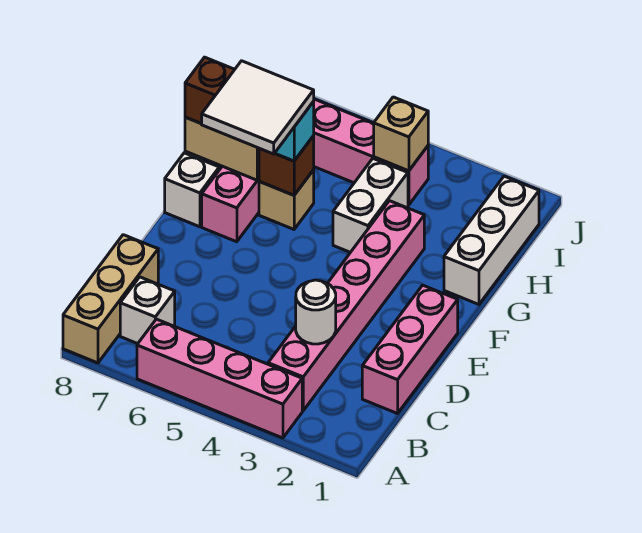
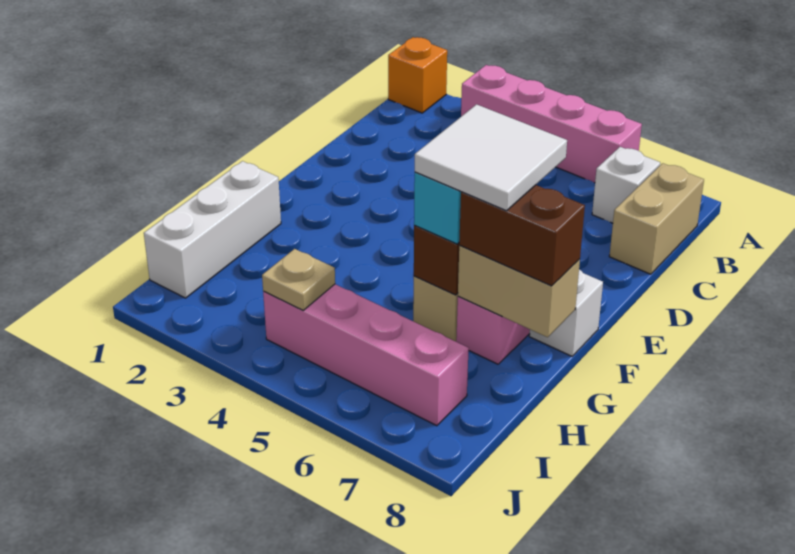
none -> orange brick A1 level 1
tan brick A8:C8 level 1 -> tan brick B8:C8 level 1
pink brick B3:G3 level 1 -> none
pink brick C1:E1 level 1 -> none
white round brick C3 level 2 -> none
white brick G4:H4 level 1 -> none
tan brick I4 level 2 -> tan plate I4 level 2

